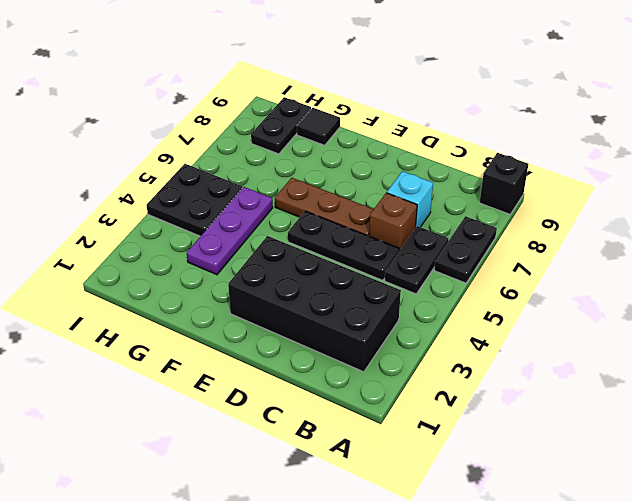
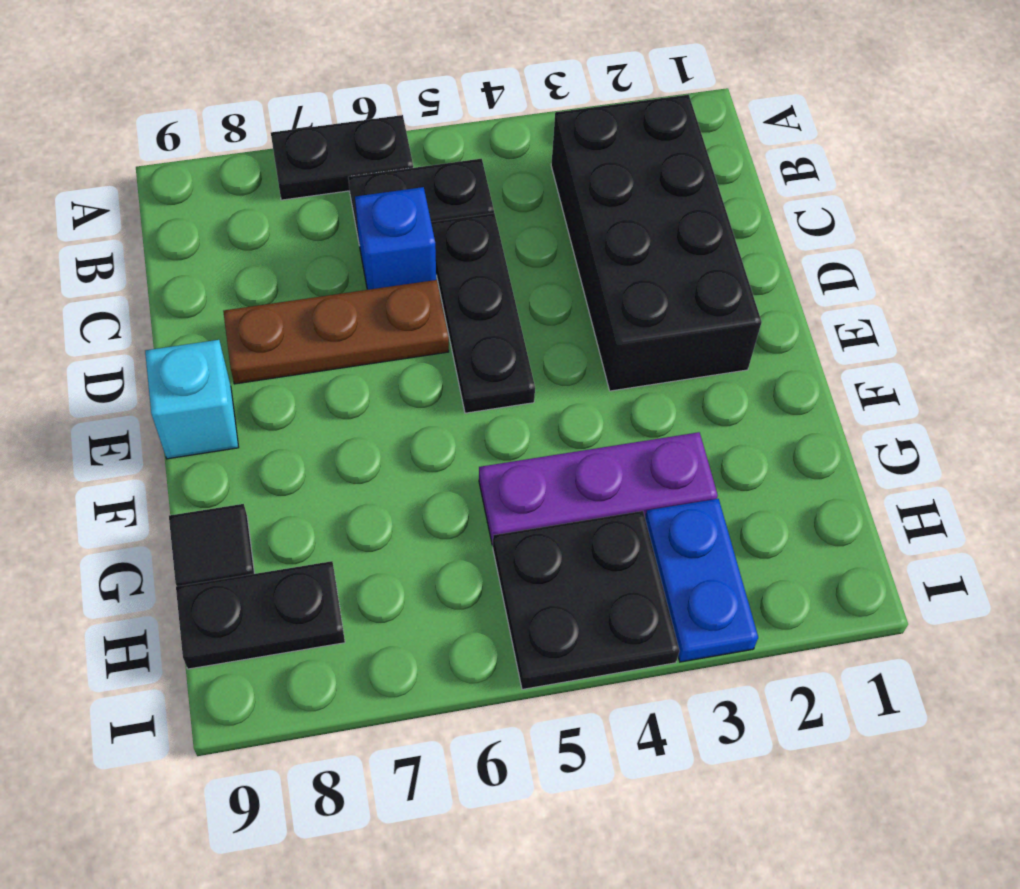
black brick A9 level 1 -> none
brown brick C6 level 1 -> blue brick C6 level 1
cyan brick C7 level 1 -> cyan brick E9 level 1
brown plate D6:F6 level 1 -> brown plate D6:D8 level 1
none -> blue plate H3:I3 level 1

